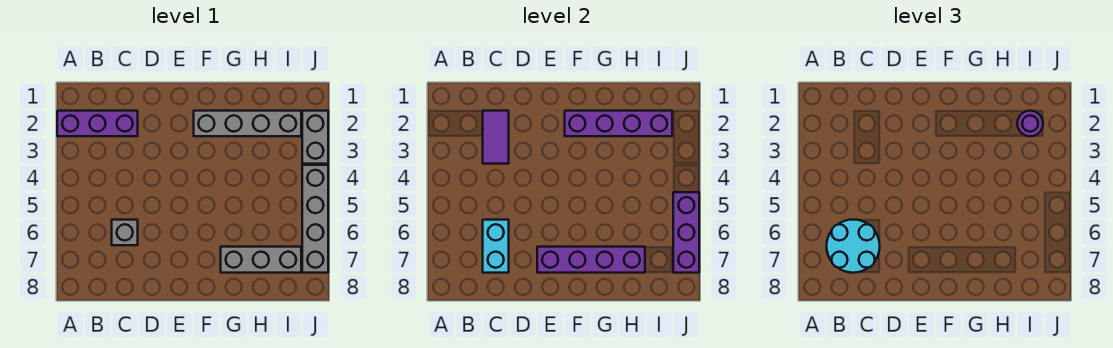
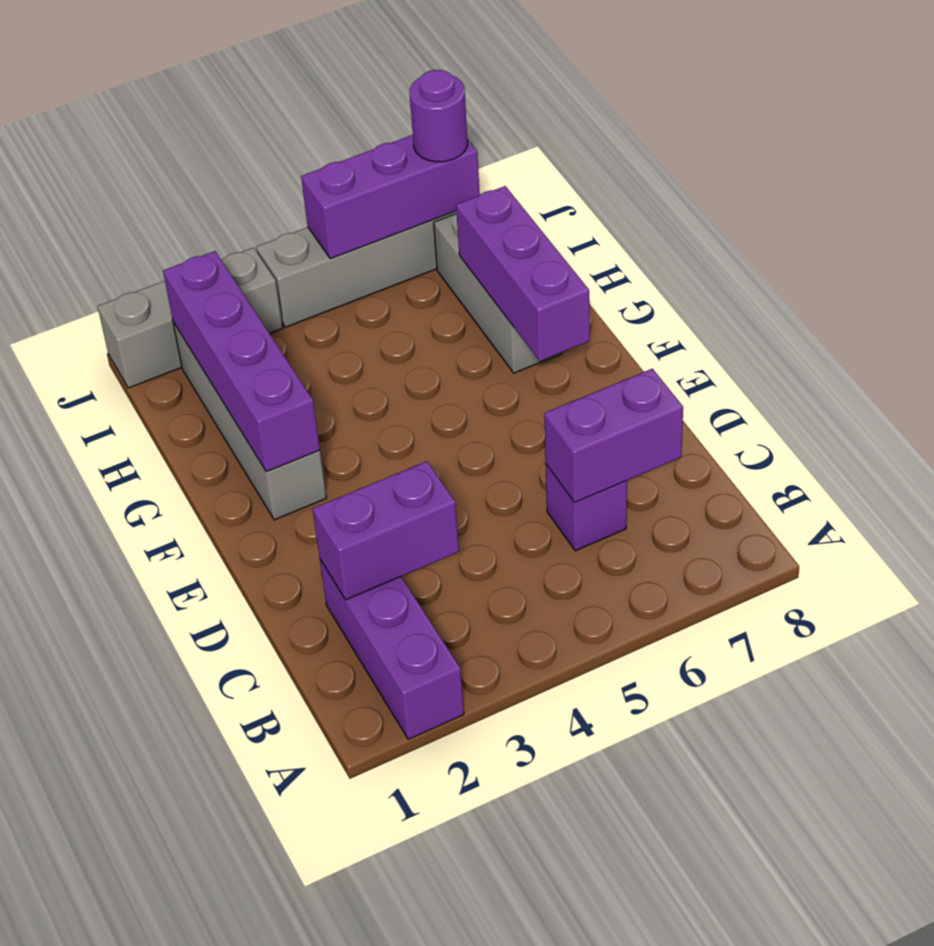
cyan round brick B6:C7 level 3 -> none
purple tile C2:C3 level 2 -> purple brick C2:C3 level 2
grey brick C6 level 1 -> purple brick C6 level 1
cyan brick C6:C7 level 2 -> purple brick C6:C7 level 2
purple brick E7:H7 level 2 -> purple brick F7:H7 level 2
purple round brick I2 level 3 -> purple round brick J7 level 3
grey brick J2:J3 level 1 -> grey brick J1:J3 level 1

